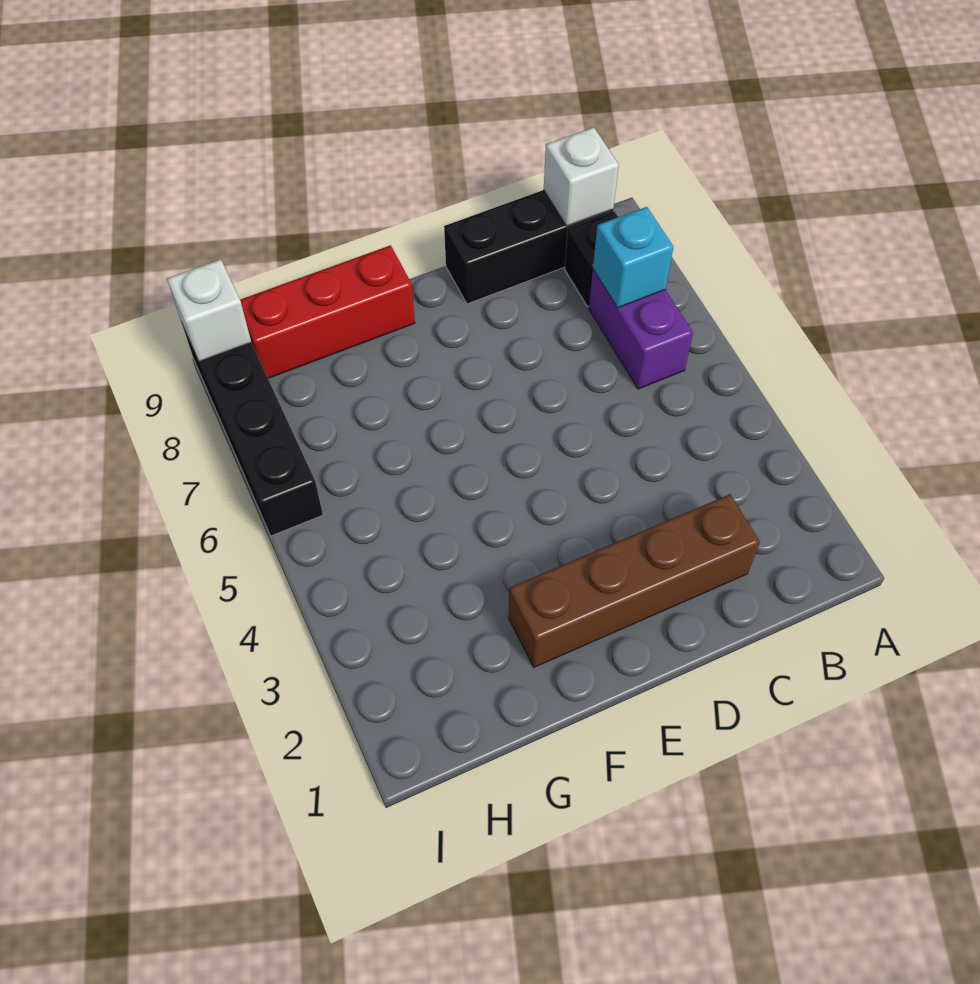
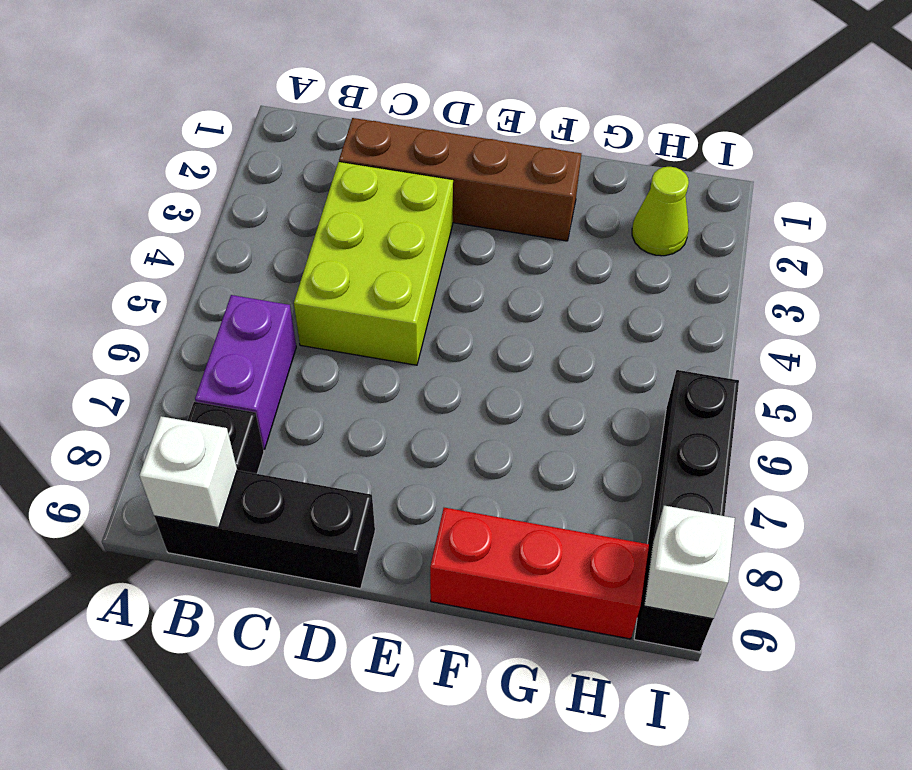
cyan brick B7 level 2 -> none
none -> lime brick C3:D5 level 1
none -> lime cone H2 level 1

